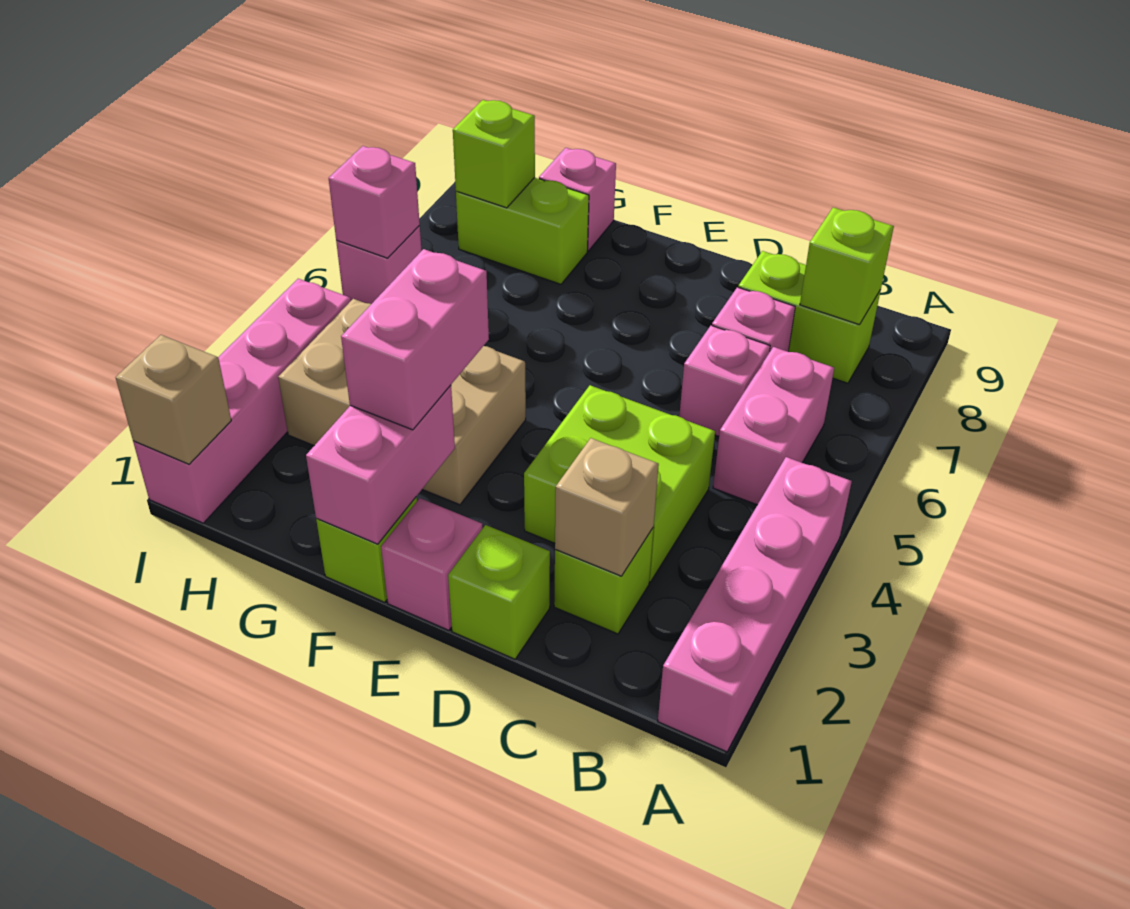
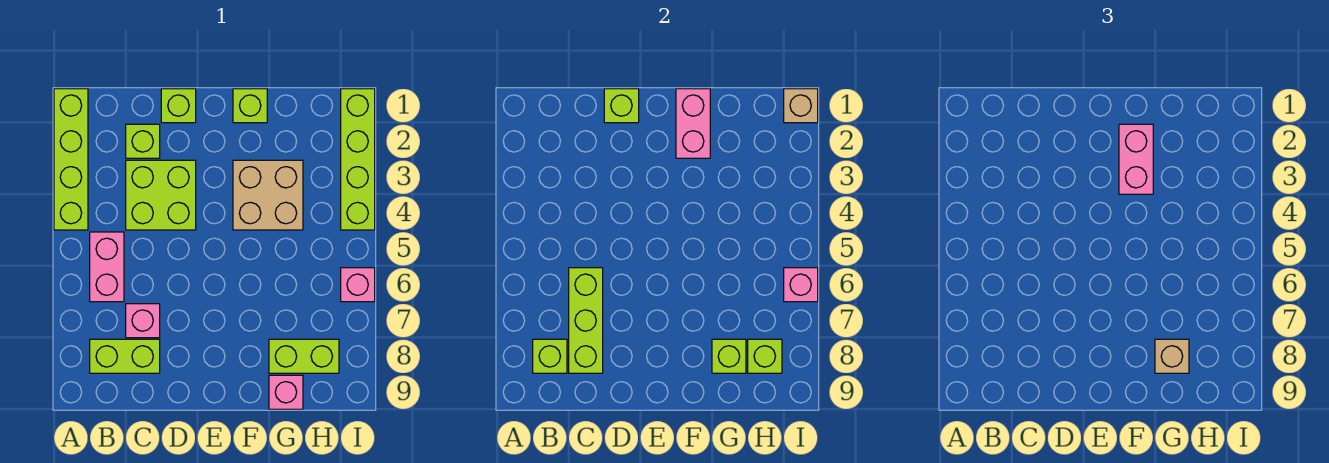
pink brick A1:A4 level 1 -> lime brick A1:A4 level 1
tan brick C2 level 2 -> tan brick G8 level 3
pink brick C6 level 1 -> none
none -> lime brick C6:C8 level 2
none -> lime brick D1 level 2
pink brick E1 level 1 -> none
tan brick F3:H4 level 1 -> tan brick F3:G4 level 1
none -> lime brick G8 level 2
pink brick I1:I4 level 1 -> lime brick I1:I4 level 1

